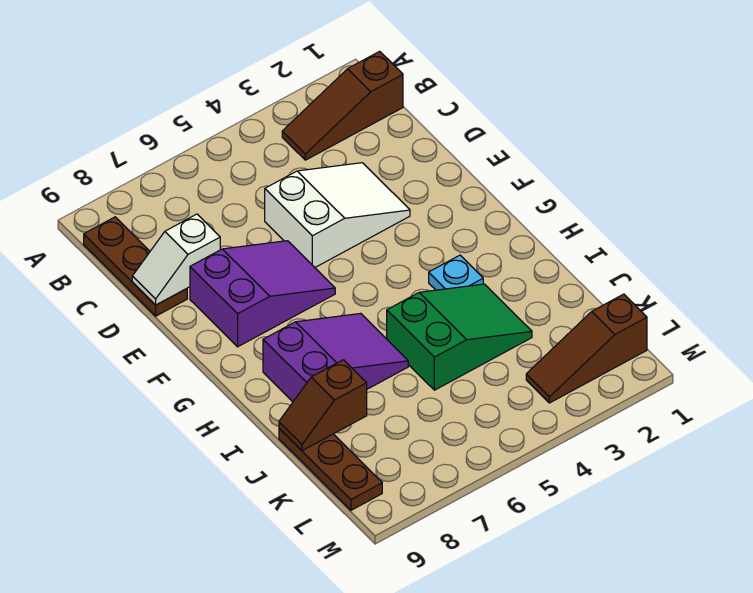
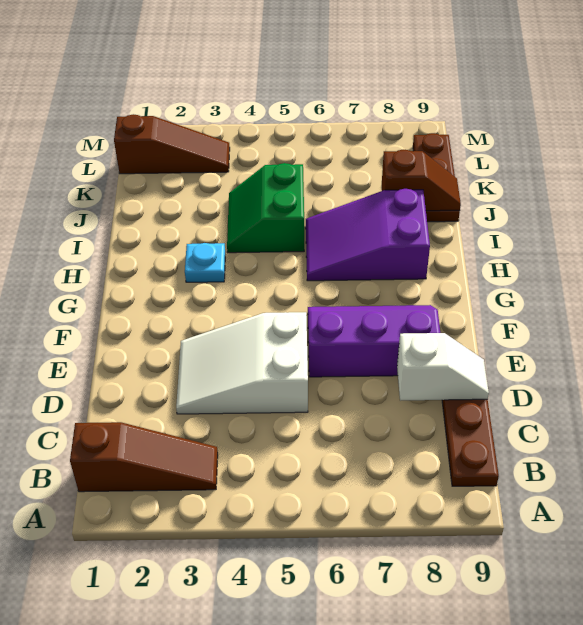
purple slope E6:F8 level 1 top 8 -> purple slope E6:F8 level 1 top E
green slope I3:J5 level 1 top 5 -> green slope I4:J5 level 1 top 5

